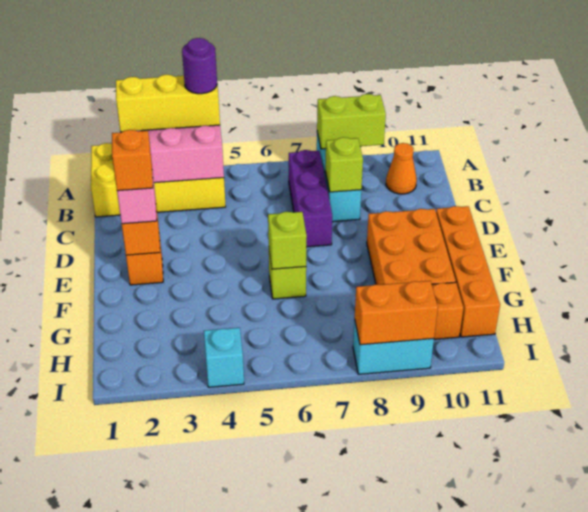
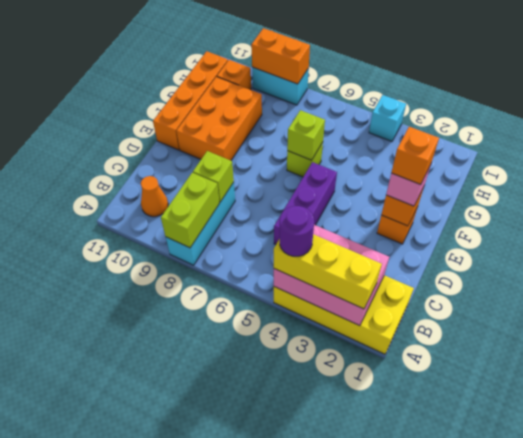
lime brick A8:A9 level 2 -> lime brick A8:B8 level 2
purple brick B7:D7 level 1 -> purple brick C5:E5 level 1

